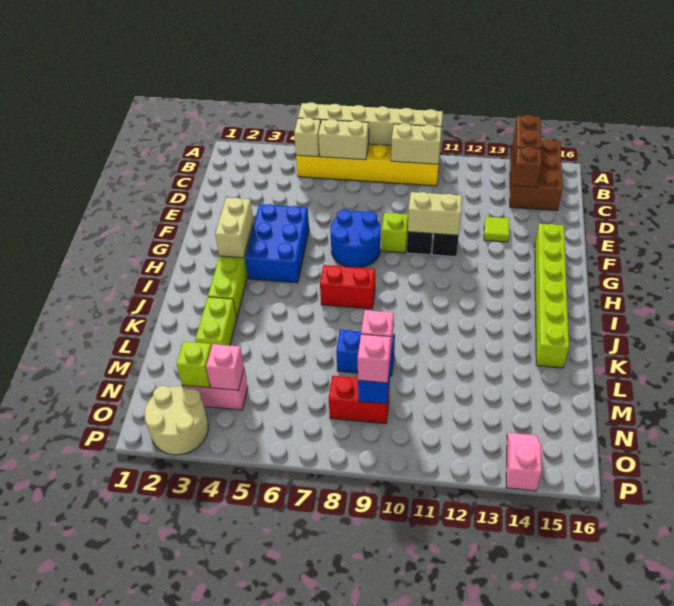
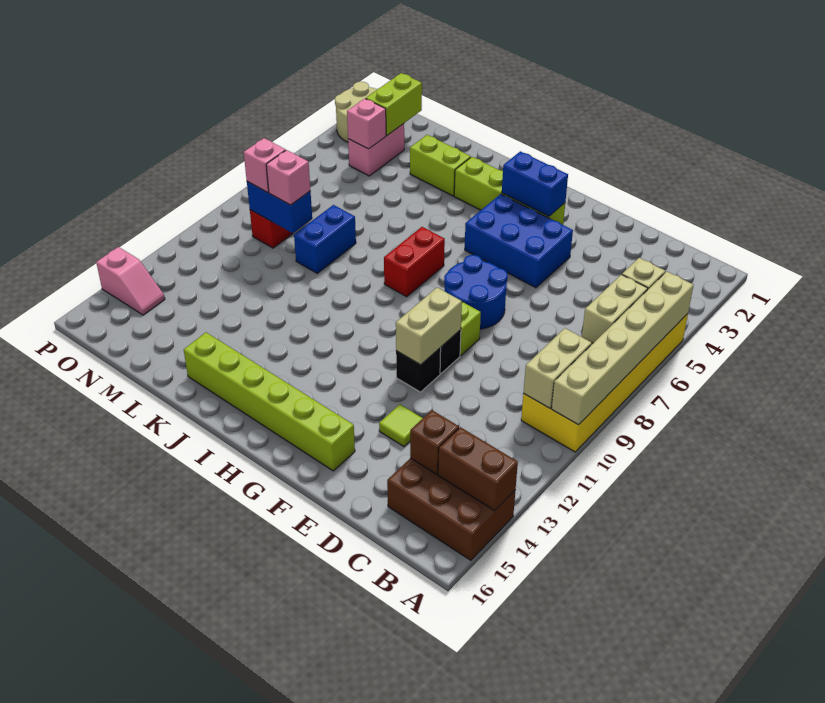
tan brick G3:H3 level 2 -> blue brick G3:H3 level 2
lime brick N3 level 2 -> lime brick N2:N3 level 2

